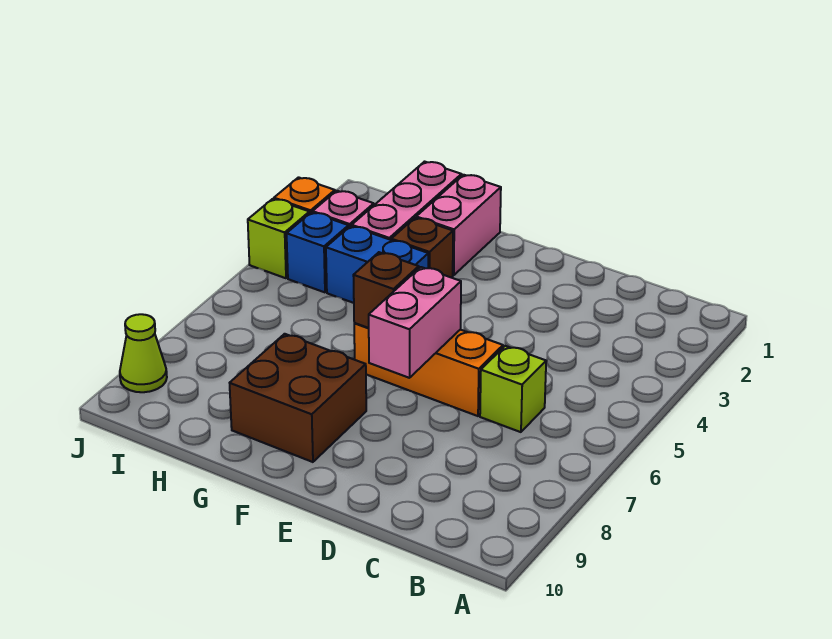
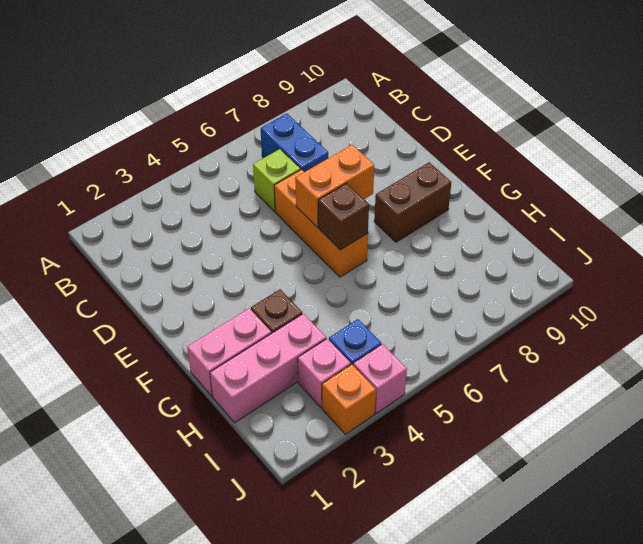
pink brick E6:E7 level 2 -> orange brick E6:E7 level 2
brown brick F8:G9 level 1 -> brown brick F8:F9 level 1
blue brick G4:H4 level 1 -> blue brick B7:C7 level 1
lime brick J4 level 1 -> pink brick J4 level 1
lime cone J9 level 1 -> none

